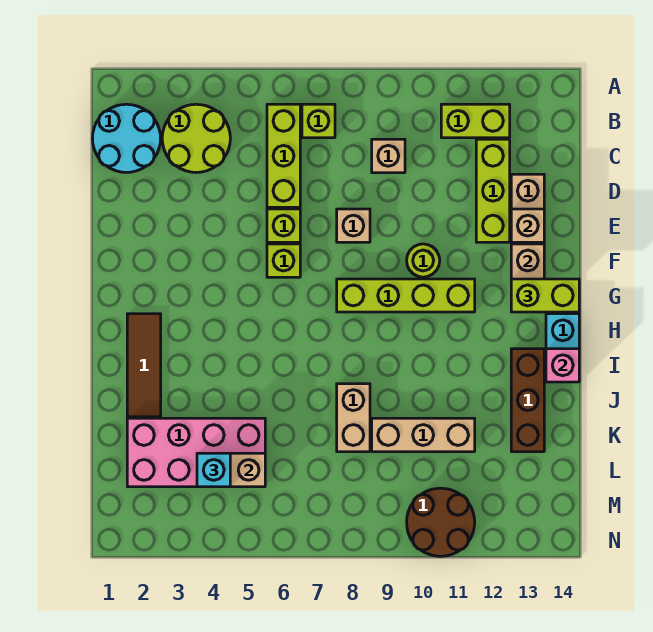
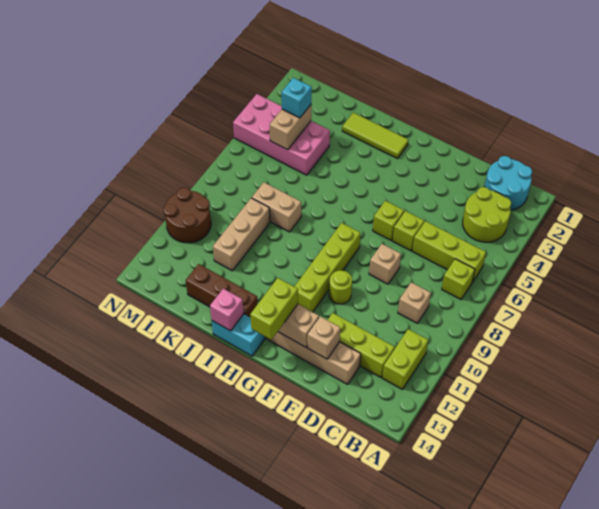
brown tile H2:J2 level 1 -> lime tile H2:J2 level 1
pink brick K2:L5 level 1 -> pink brick K4:N5 level 1

